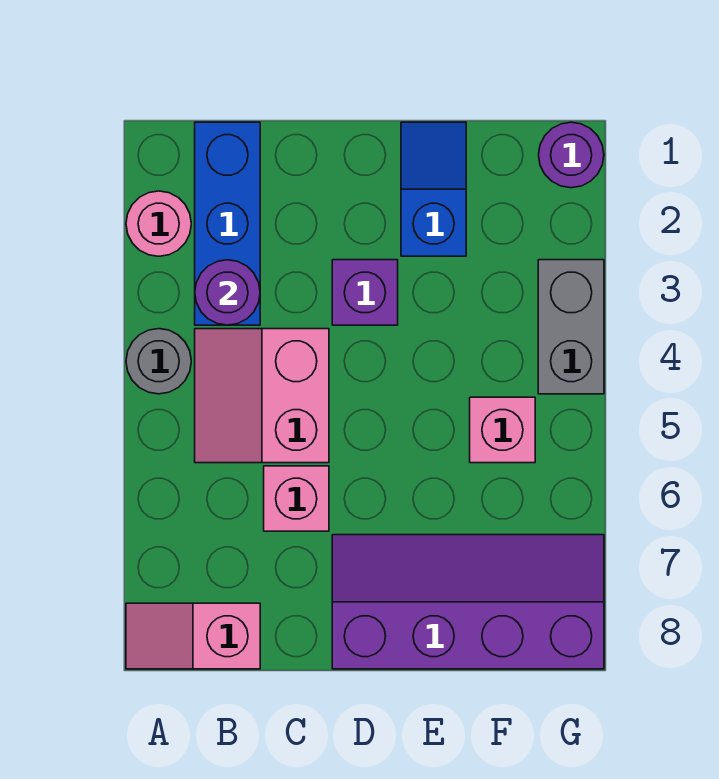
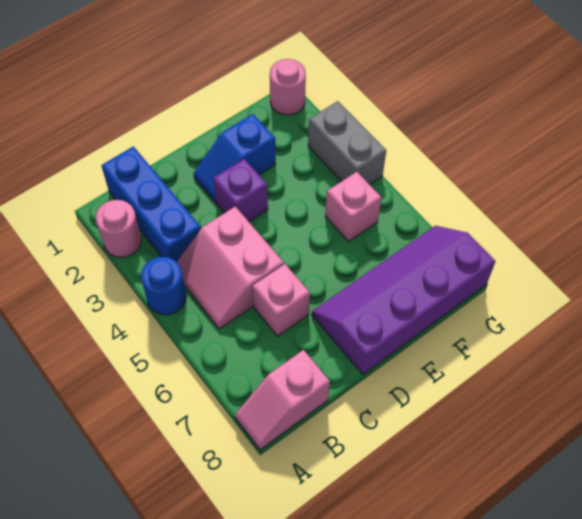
grey round brick A4 level 1 -> blue round brick A4 level 1
purple round brick B3 level 2 -> none
blue slope E1:E2 level 1 top 2 -> blue slope D2:E2 level 1 top E
purple round brick G1 level 1 -> pink round brick G1 level 1

